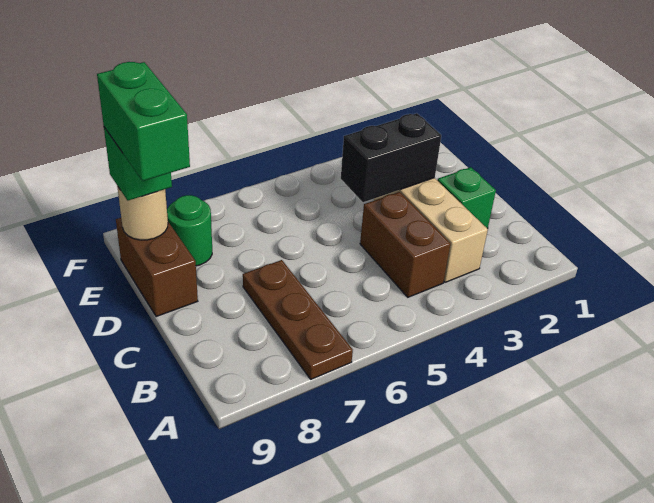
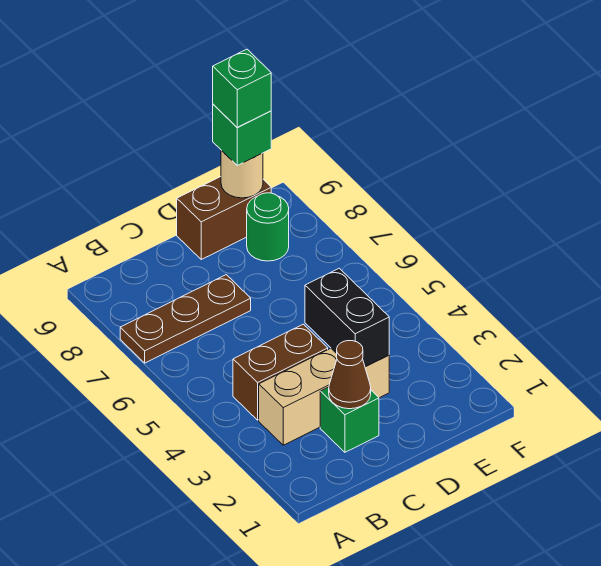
none -> brown cone C2 level 2
green brick D9:E9 level 4 -> green brick E9 level 4

